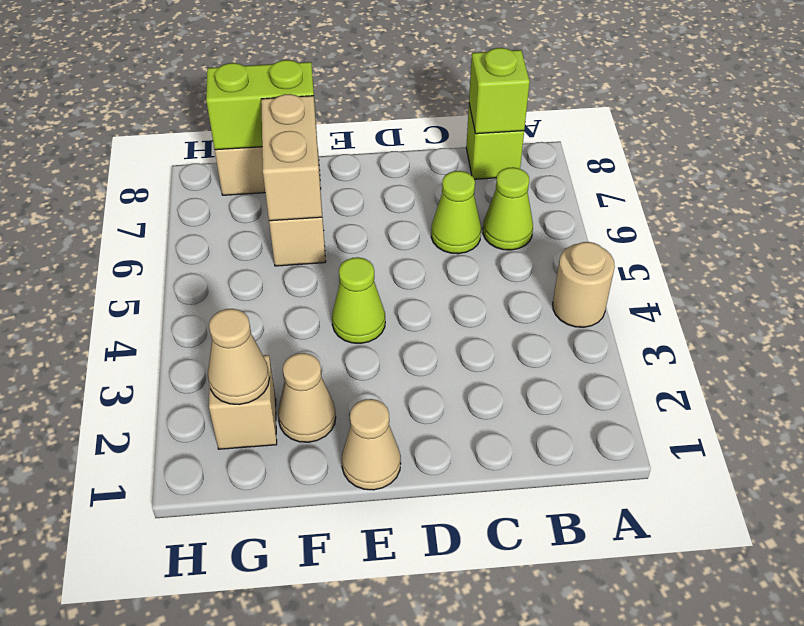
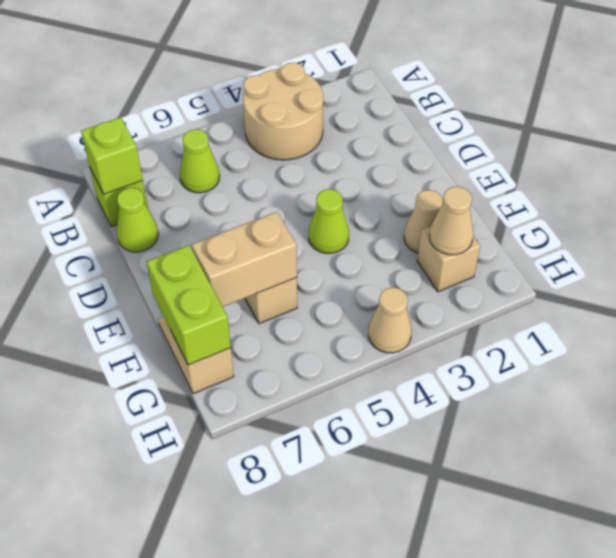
tan round brick A4 level 1 -> tan round brick A3:B4 level 1
lime cone C6 level 1 -> lime cone C8 level 1
tan cone E1 level 1 -> tan cone H4 level 1

